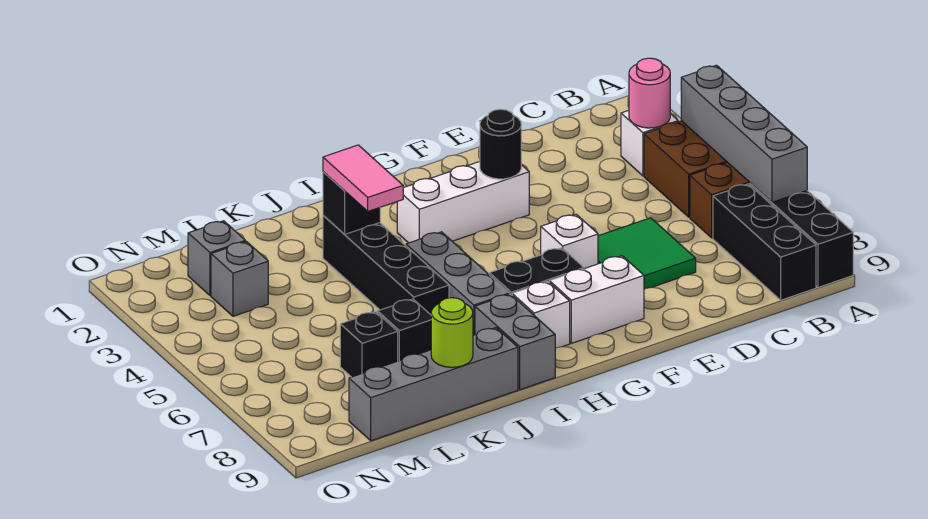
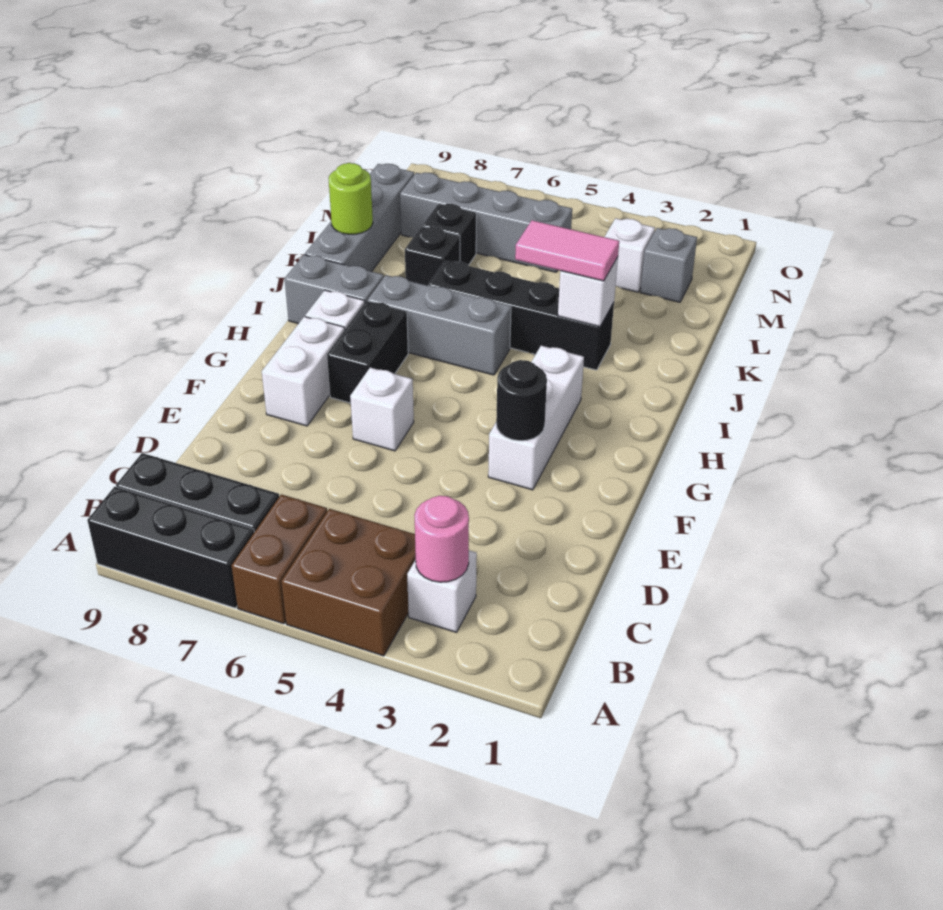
grey brick A4:A7 level 2 -> grey brick M5:M8 level 1
green tile D6:E7 level 1 -> none
black brick J3 level 2 -> white brick J3 level 2
grey brick M3 level 1 -> white brick M3 level 1

